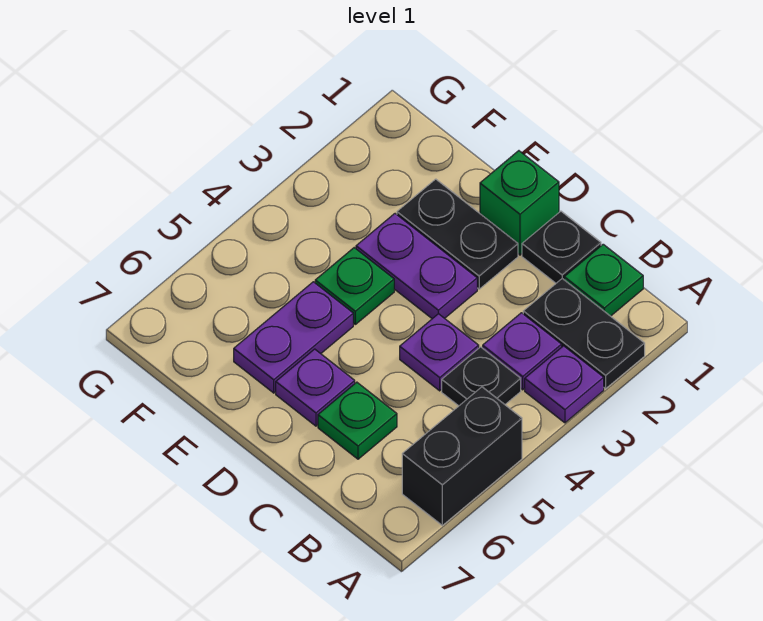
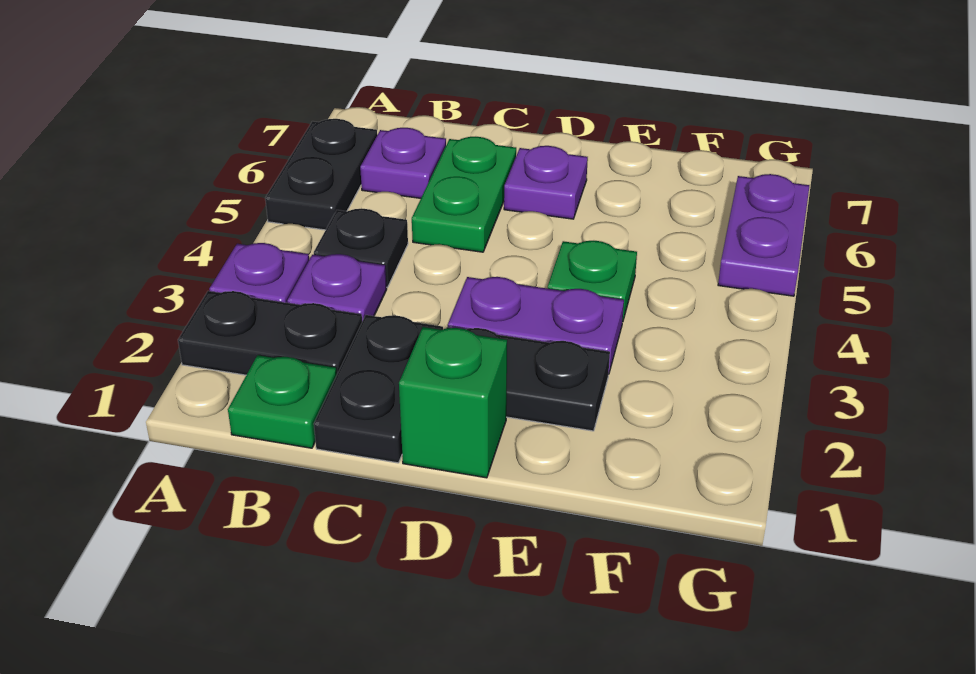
black brick A5:A6 level 1 -> black plate A5:A6 level 1
black plate C1 level 1 -> black plate C1:C2 level 1
purple plate C4 level 1 -> purple plate B6 level 1
green plate C6 level 1 -> green plate C5:C6 level 1
purple plate E5:E6 level 1 -> purple plate G5:G6 level 1

